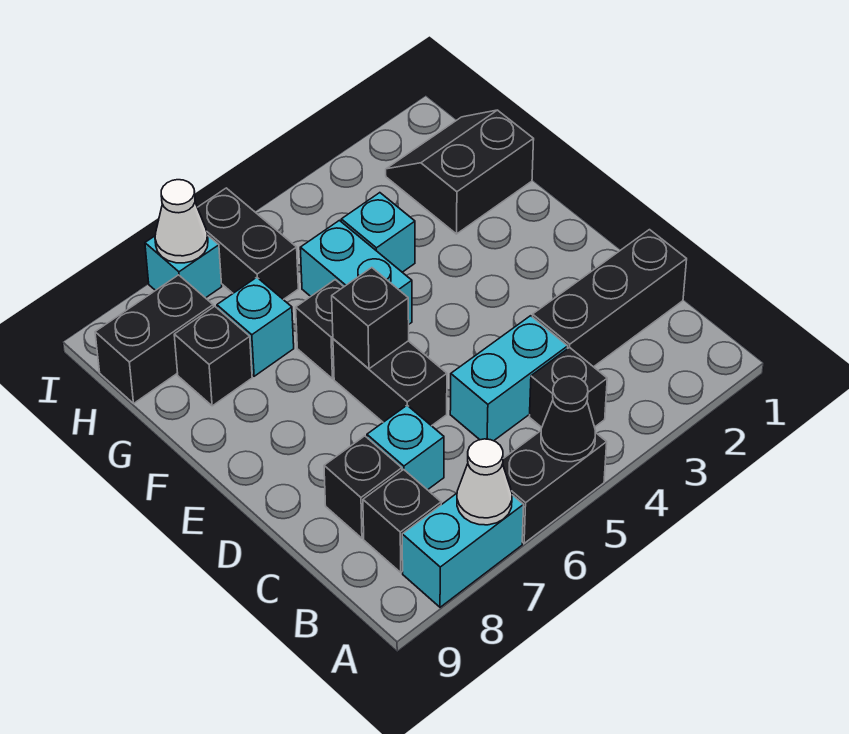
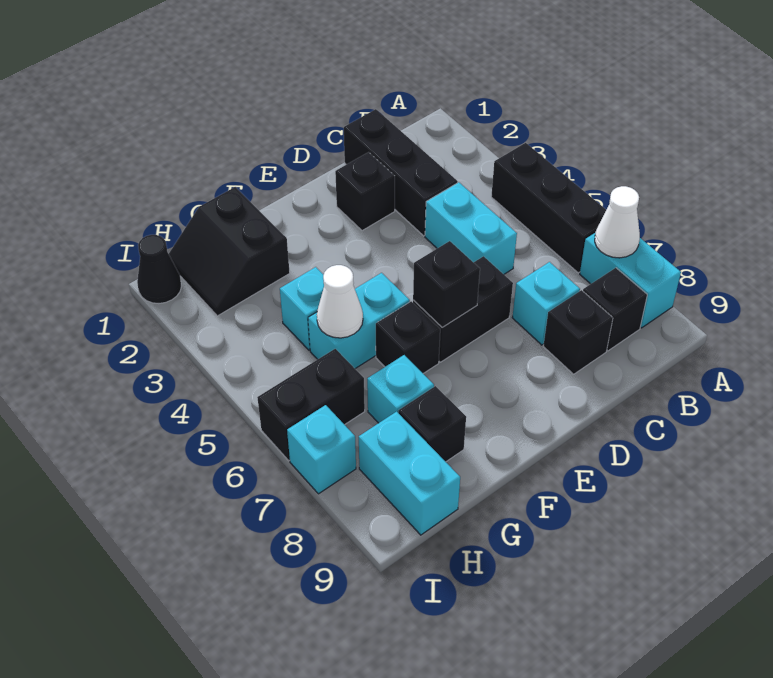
black brick A5:A6 level 1 -> black brick A4:A6 level 1
black cone A5 level 2 -> black cone I1 level 1
black brick B4 level 1 -> black brick D2 level 1
black brick H8:H9 level 1 -> cyan brick H8:H9 level 1
white cone I7 level 2 -> white cone G5 level 2

